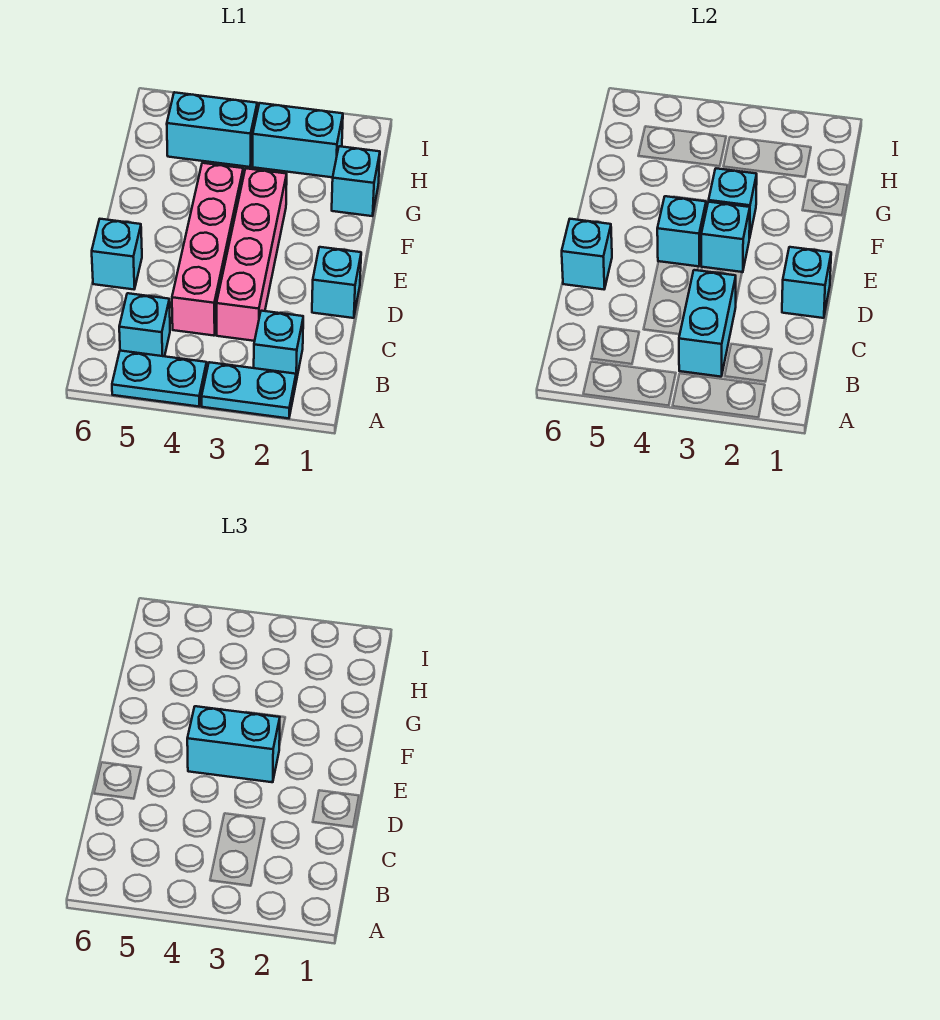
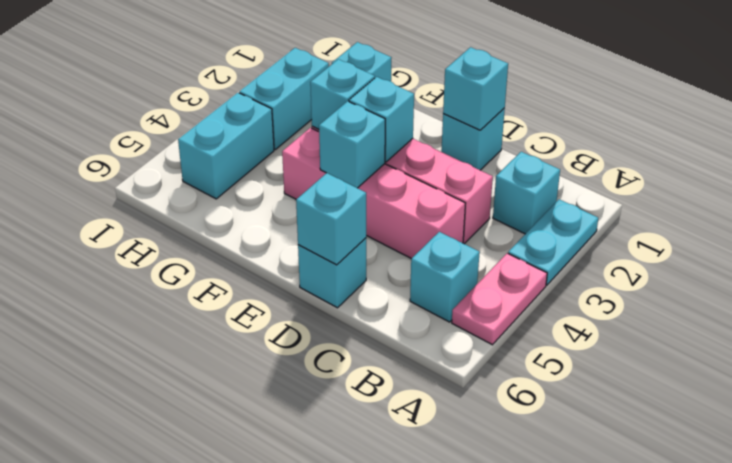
cyan plate A4:A5 level 1 -> pink plate A4:A5 level 1
cyan brick B3:C3 level 2 -> none
cyan brick E3:E4 level 3 -> none

